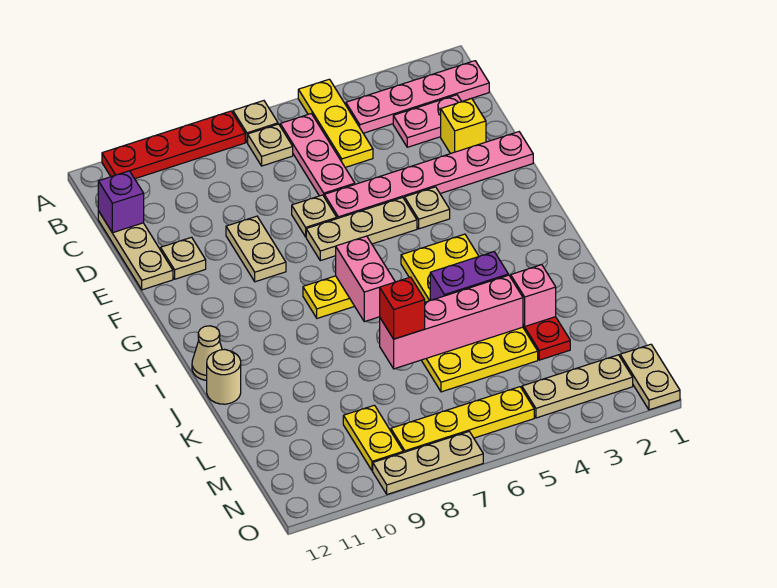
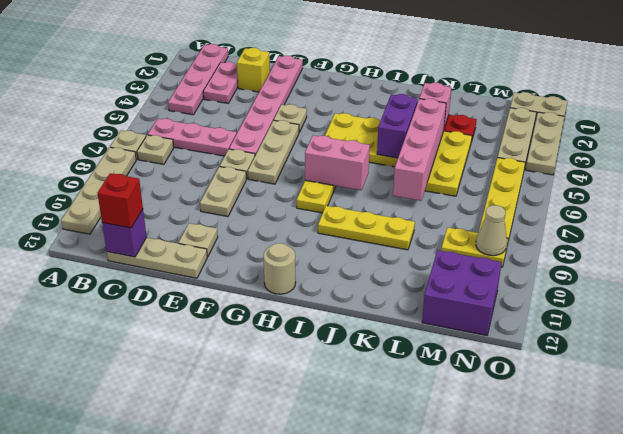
yellow plate A5:C5 level 1 -> yellow plate I9:K9 level 1
red plate A8:A11 level 1 -> tan plate A8:A11 level 1
tan plate E9:F9 level 1 -> tan plate E8:E9 level 1
tan cone I12 level 1 -> tan cone N9 level 2
tan round brick J12 level 1 -> tan round brick H12 level 1
red brick K7 level 3 -> red brick C12 level 3
none -> purple brick M11:N12 level 1
tan plate O7:O9 level 1 -> tan plate O2:O4 level 1

